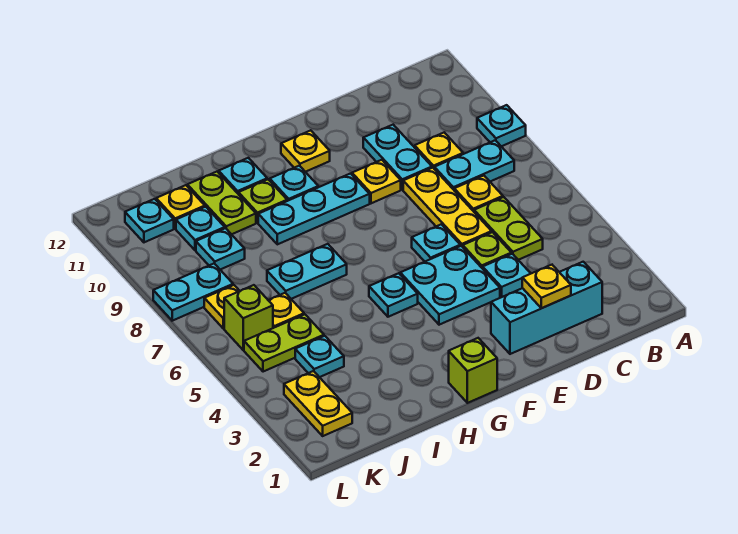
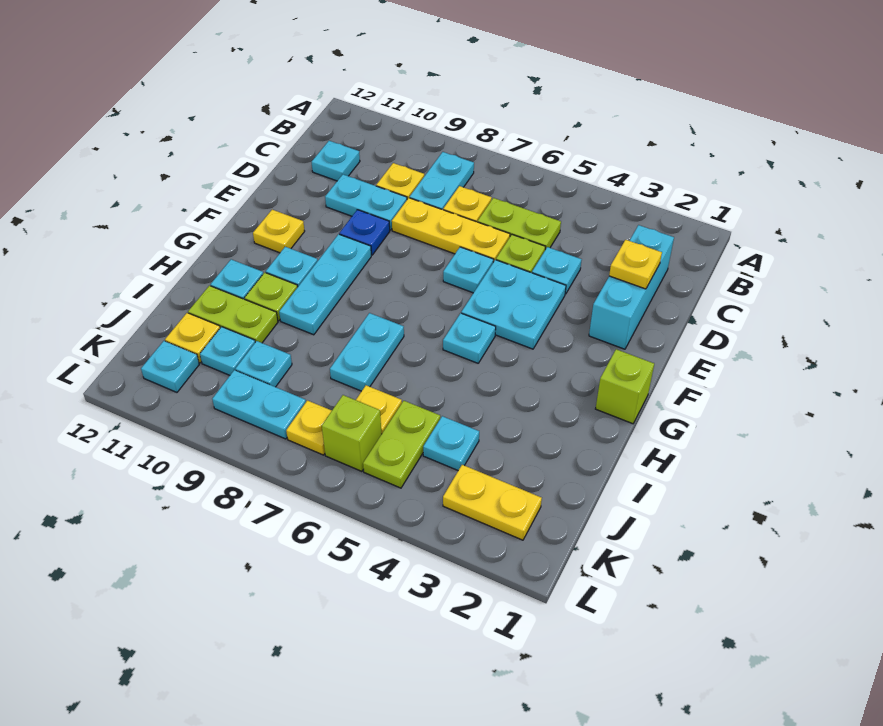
cyan plate A9 level 1 -> cyan plate C11 level 1
yellow plate E9 level 1 -> blue plate E9 level 1
cyan plate K8:L8 level 1 -> cyan plate K8:K9 level 1

